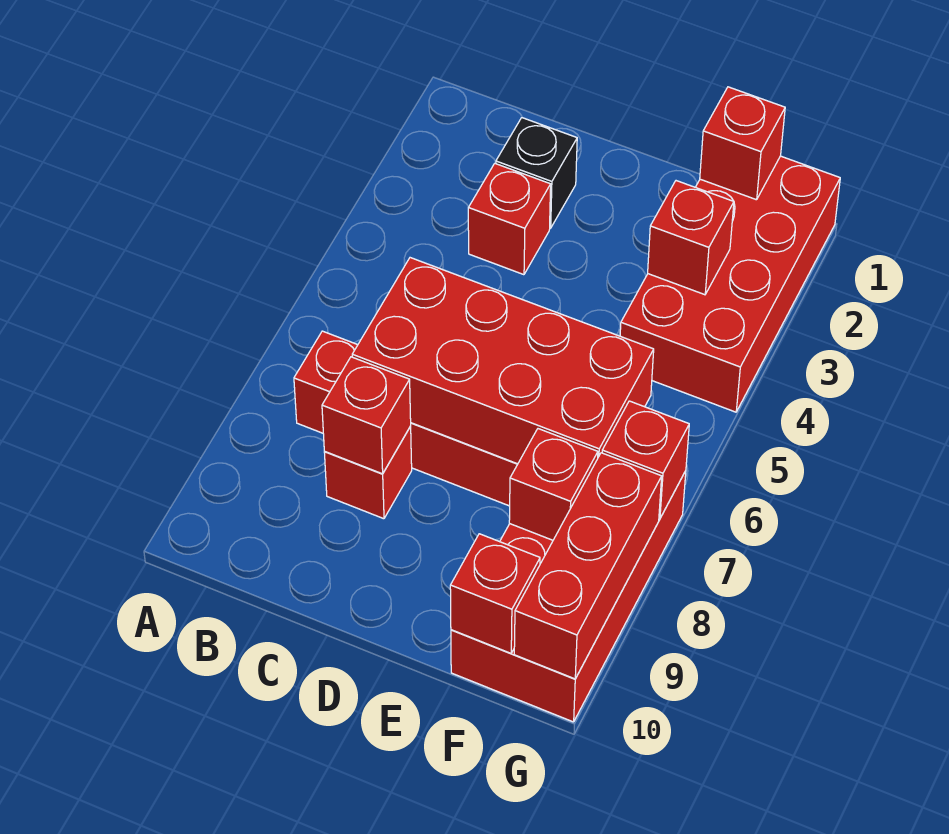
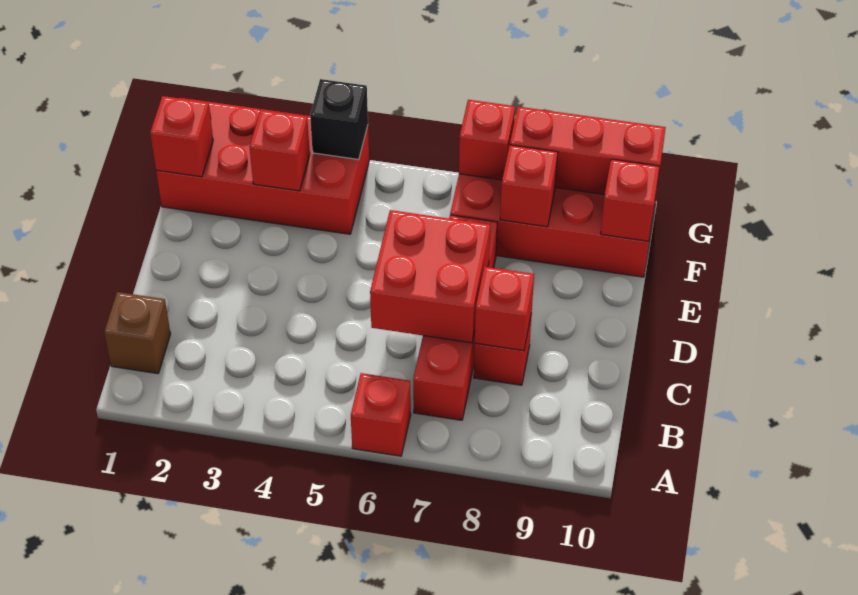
none -> brown brick B1 level 1
black brick C2 level 1 -> black brick G4 level 2
red brick C3 level 1 -> red brick A6 level 1
red brick C6:F7 level 2 -> red brick C6:D7 level 2

